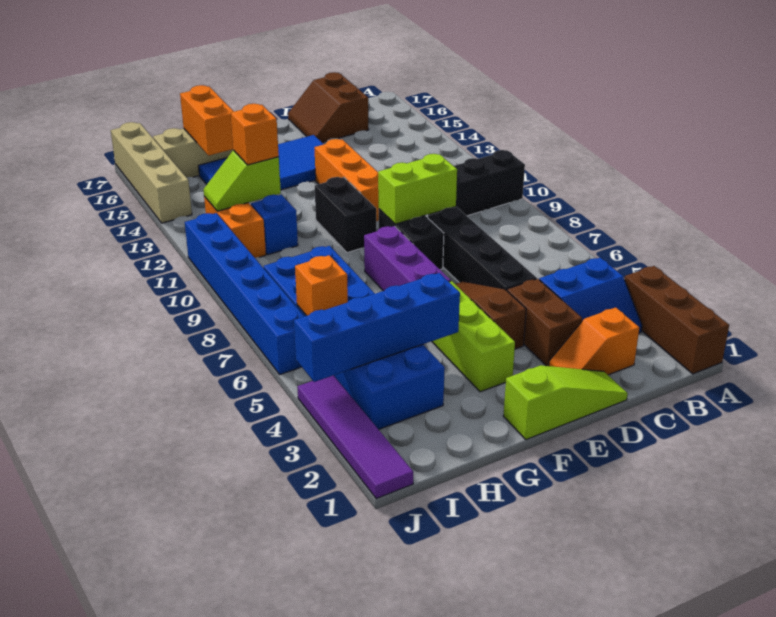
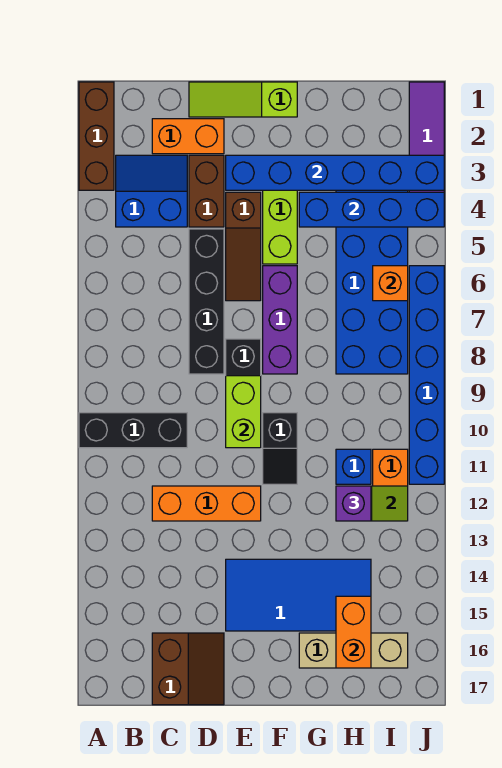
orange slope C2:D2 level 1 top C -> orange brick C2:D2 level 1
lime brick D9:E9 level 2 -> lime brick E9:E10 level 2
none -> blue brick E3:J3 level 2
orange brick E11:E13 level 1 -> orange brick C12:E12 level 1
black brick F10:F11 level 1 -> black slope F10:F11 level 1 top 10
orange brick H12 level 3 -> purple brick H12 level 3
tan brick J14:J17 level 1 -> none

